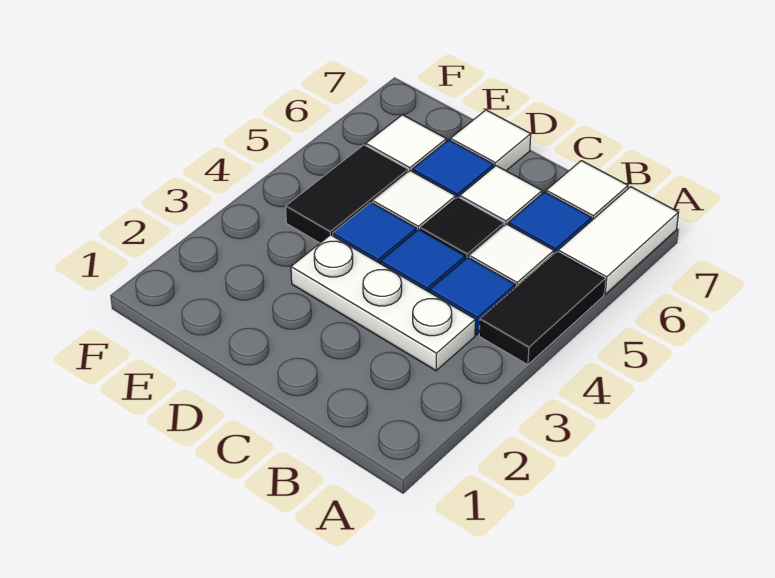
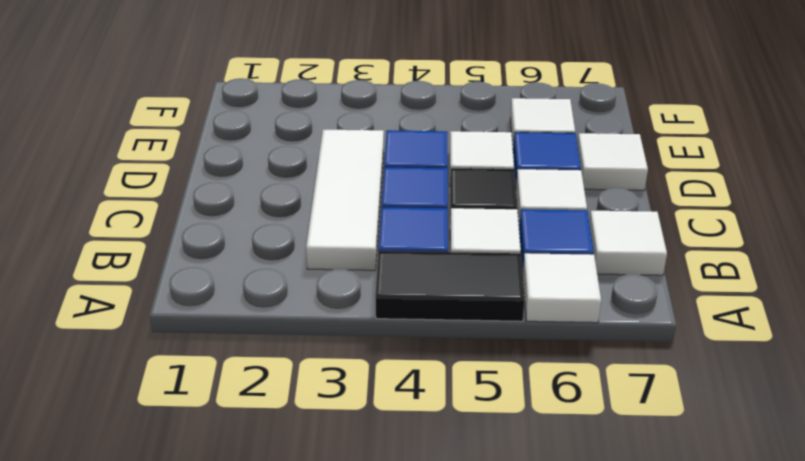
white tile A6:A7 level 1 -> white tile A6 level 1
white plate B3:D3 level 1 -> white tile B3:D3 level 1
black tile E4:E5 level 1 -> none

